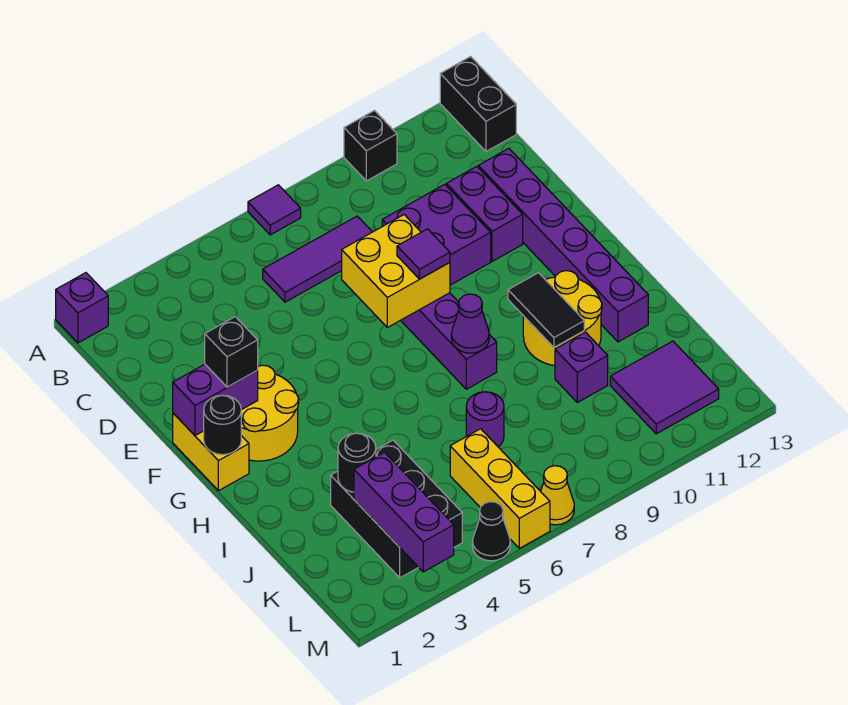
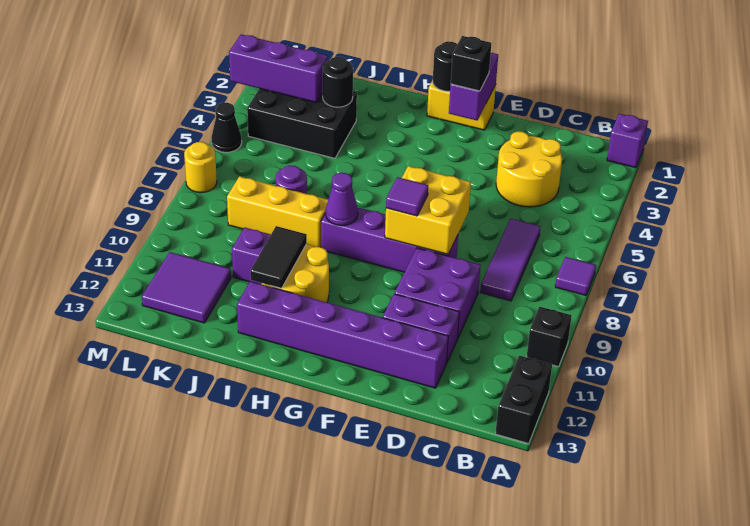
black brick A13:B13 level 1 -> black brick A12:A13 level 1
yellow round brick F2:G3 level 1 -> yellow round brick C3:D4 level 1
black tile H10:I10 level 2 -> black tile I10:I11 level 2
yellow brick K6:M6 level 1 -> yellow brick I8:K8 level 1
yellow cone M7 level 1 -> yellow round brick M7 level 1

